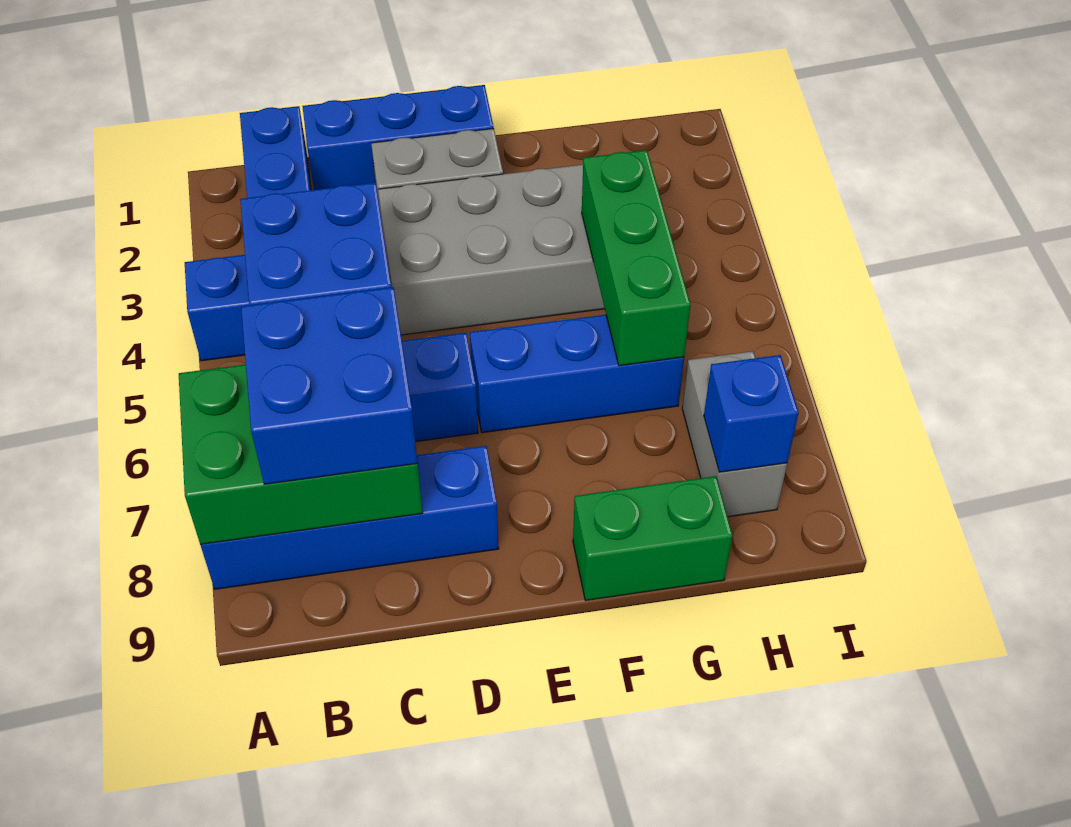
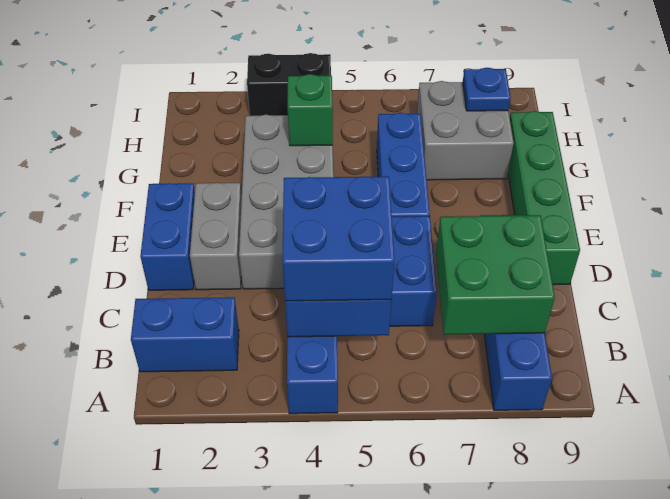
green brick A7:C8 level 2 -> green brick B7:C8 level 2
blue brick B7:C8 level 3 -> blue brick B4:C5 level 3
blue brick C1:E1 level 1 -> blue brick D1:E1 level 1
green brick F9:G9 level 1 -> green brick D9:G9 level 1
green brick G4:G6 level 2 -> green brick G4 level 2
grey brick H7:H8 level 1 -> grey brick G7:H8 level 1
blue brick H8 level 2 -> blue plate H8 level 2
none -> black brick I3:I4 level 1

